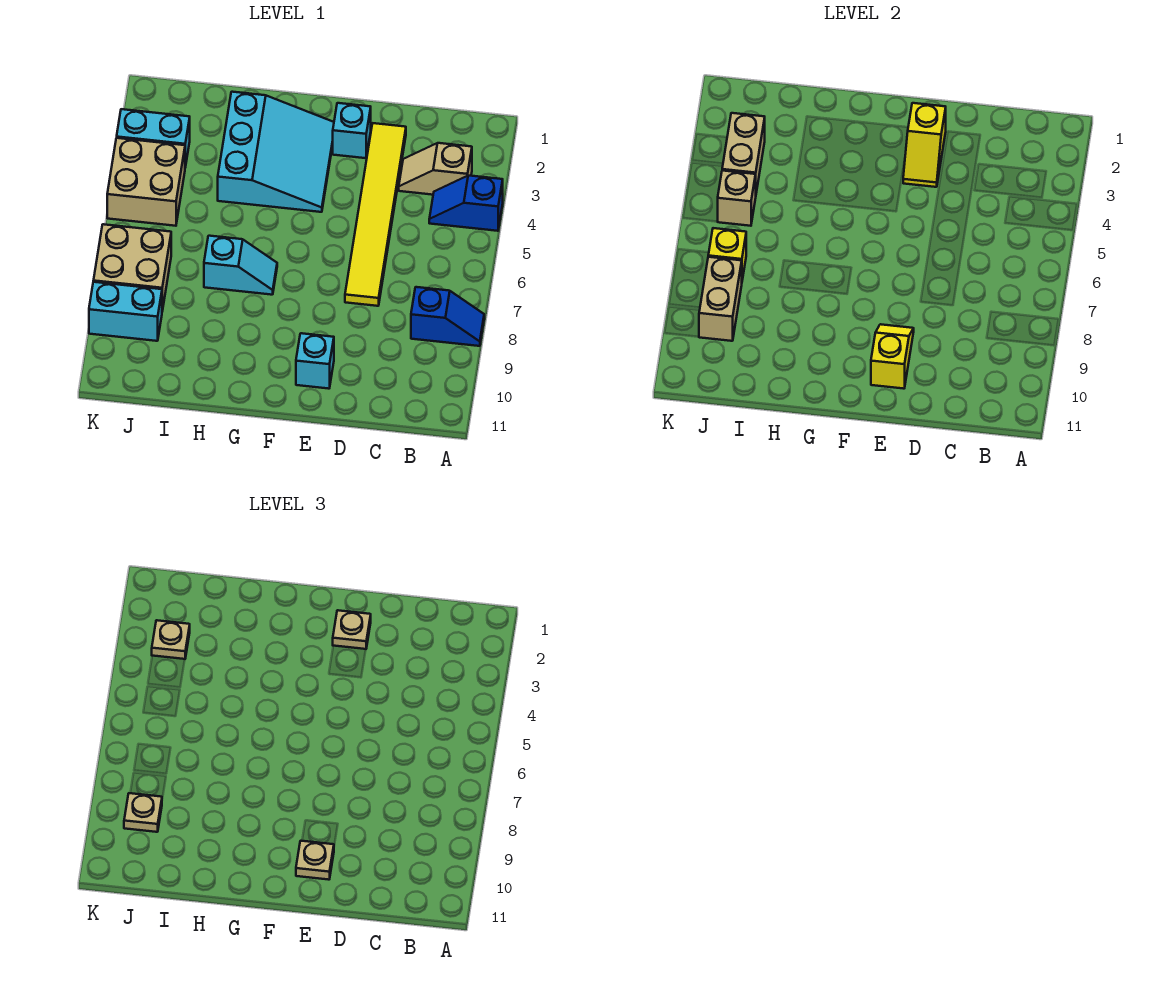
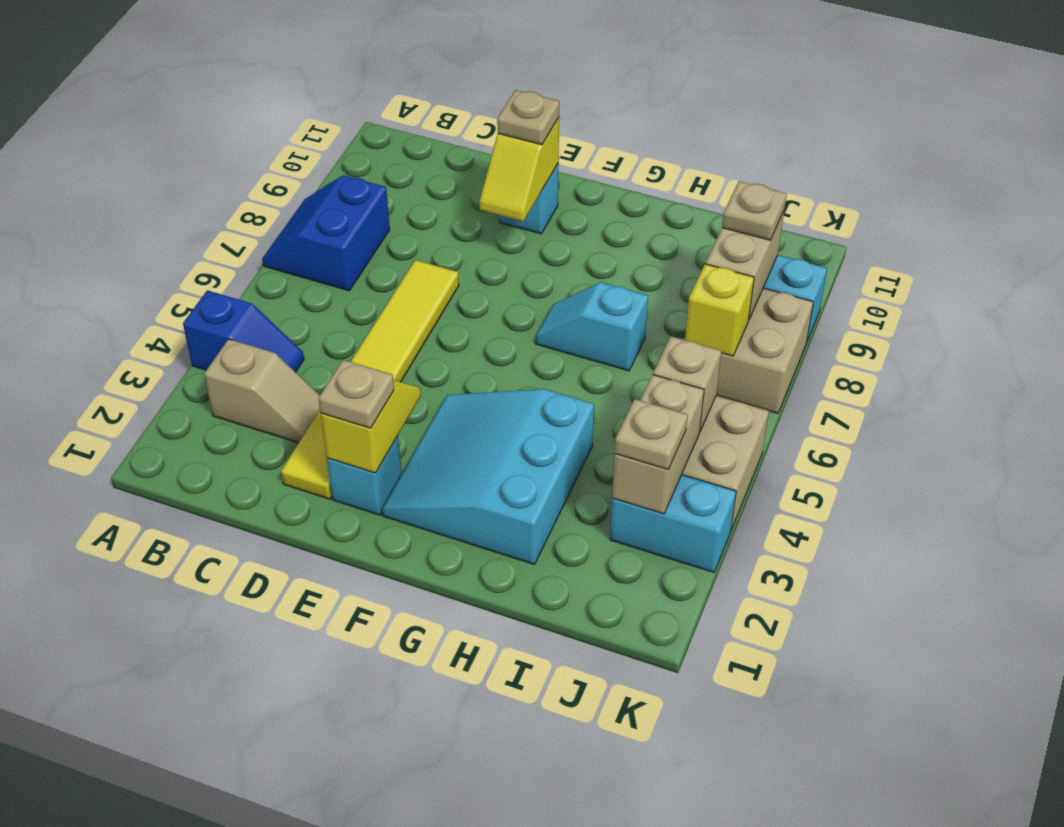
blue slope A8:B8 level 1 top B -> blue slope A7:B8 level 1 top B

